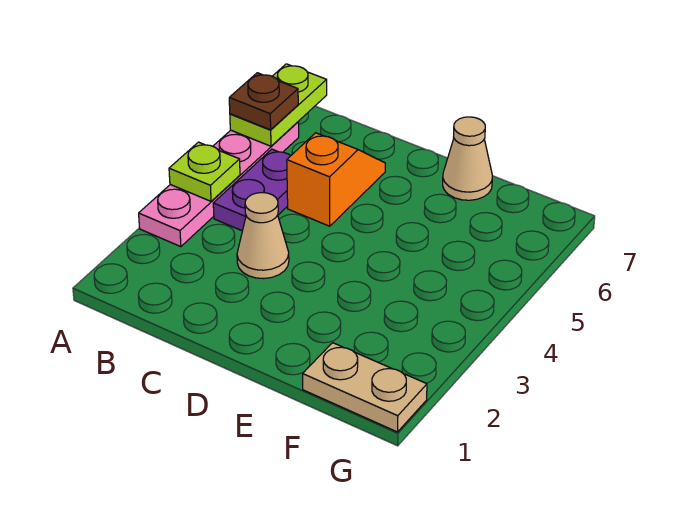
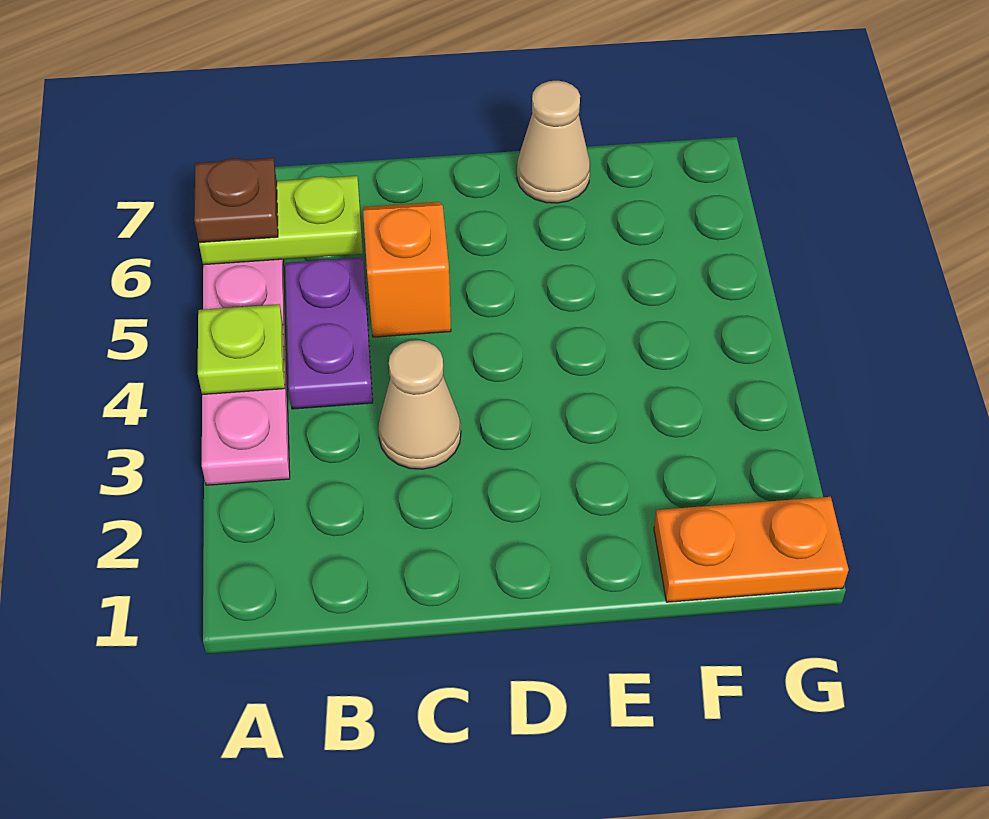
lime plate A6:A7 level 2 -> lime plate A6:B6 level 2
tan plate F1:G1 level 1 -> orange plate F1:G1 level 1

